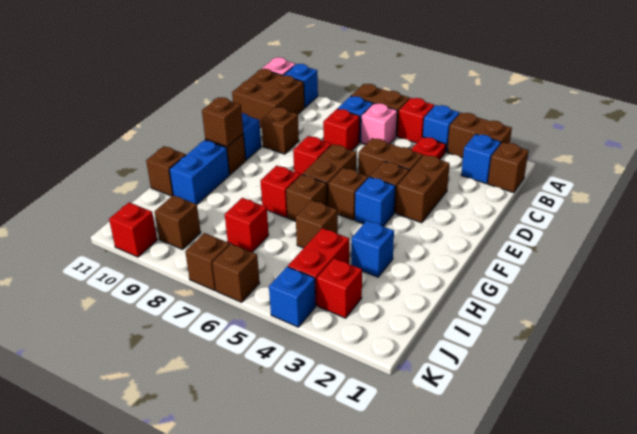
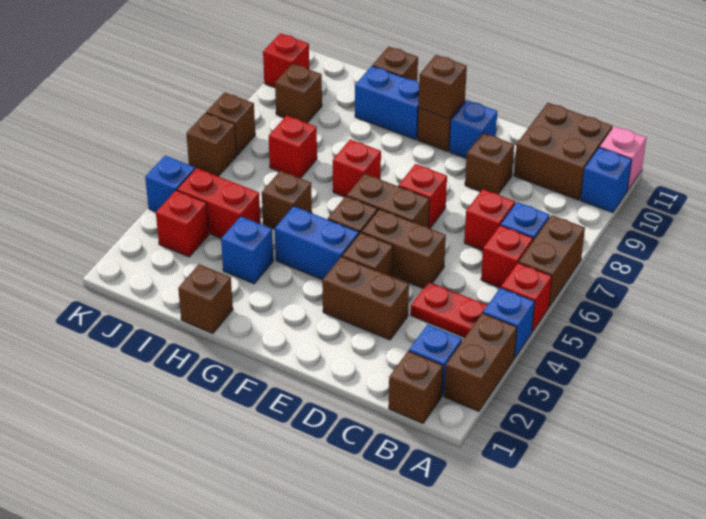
pink brick B6 level 1 -> red brick B6 level 1
brown brick D4:D5 level 1 -> brown brick D5:E5 level 1
blue brick F4 level 1 -> blue brick F4:G4 level 1
brown brick G6 level 1 -> brown brick H1 level 1

